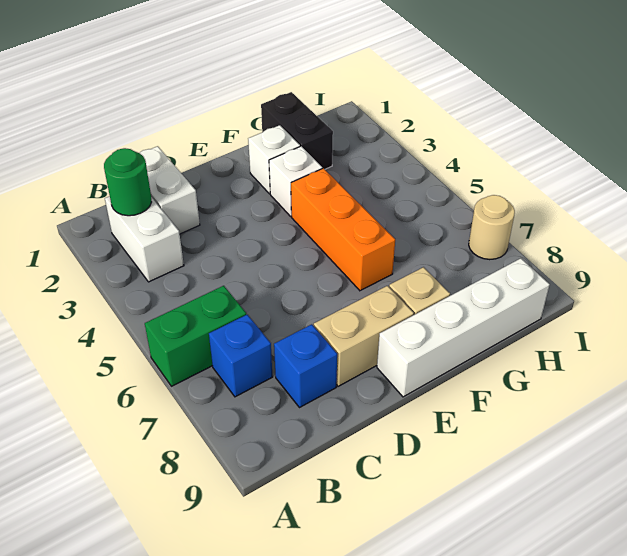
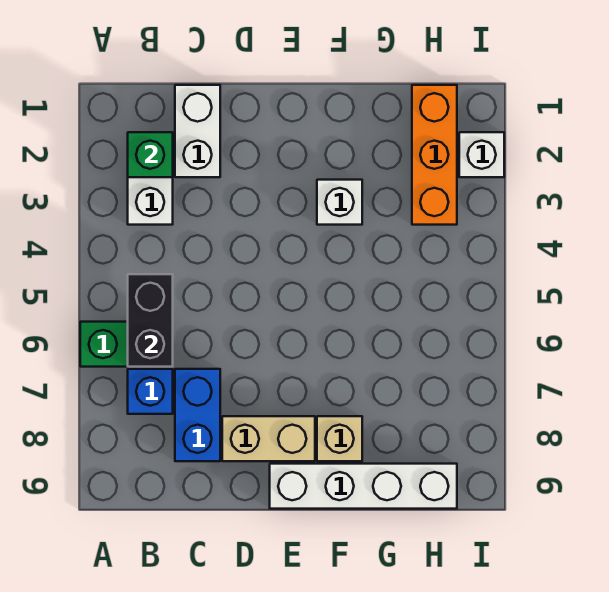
green round brick B2 level 2 -> green brick B2 level 2
blue brick C8 level 1 -> blue brick C7:C8 level 1
white brick F2 level 1 -> white brick I2 level 1
orange brick F4:F6 level 1 -> orange brick H1:H3 level 1
black brick G1:G2 level 1 -> black brick B5:B6 level 2
tan round brick I7 level 1 -> none

